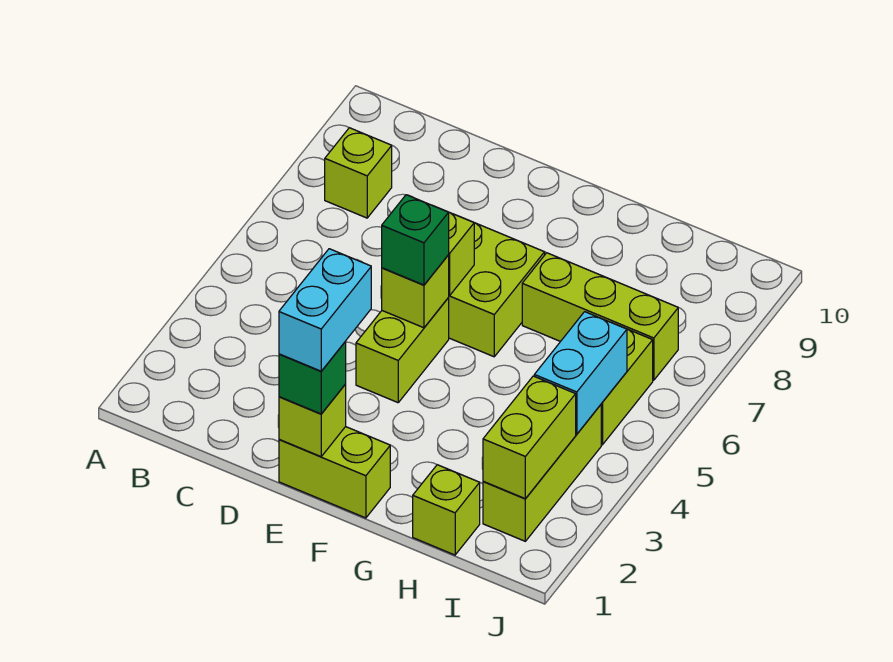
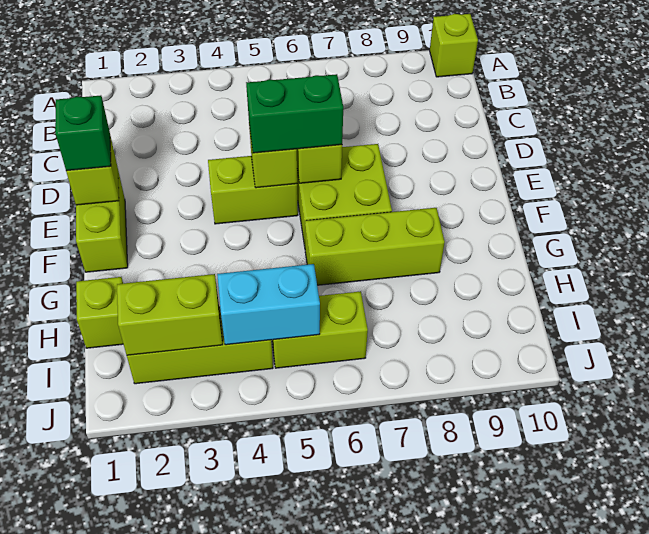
lime brick B8 level 1 -> lime brick A10 level 1
cyan brick E1:E2 level 4 -> none
green brick E5 level 3 -> green brick E5:E6 level 3
lime brick G7:I7 level 1 -> lime brick G6:G8 level 1

